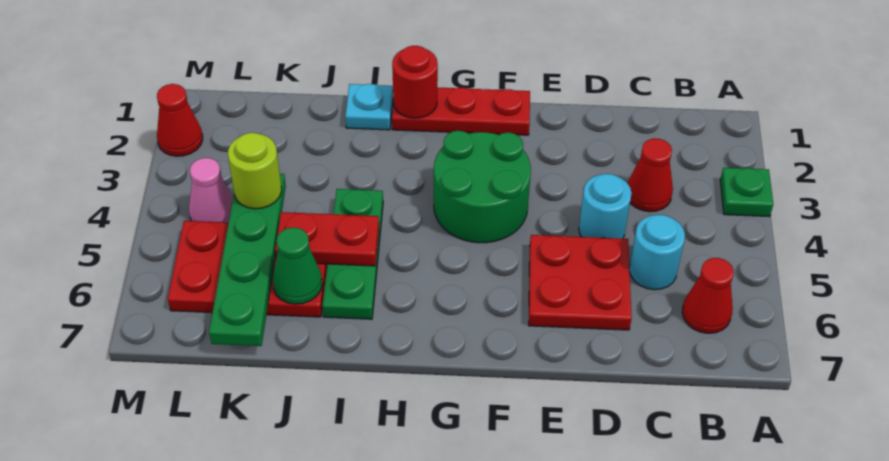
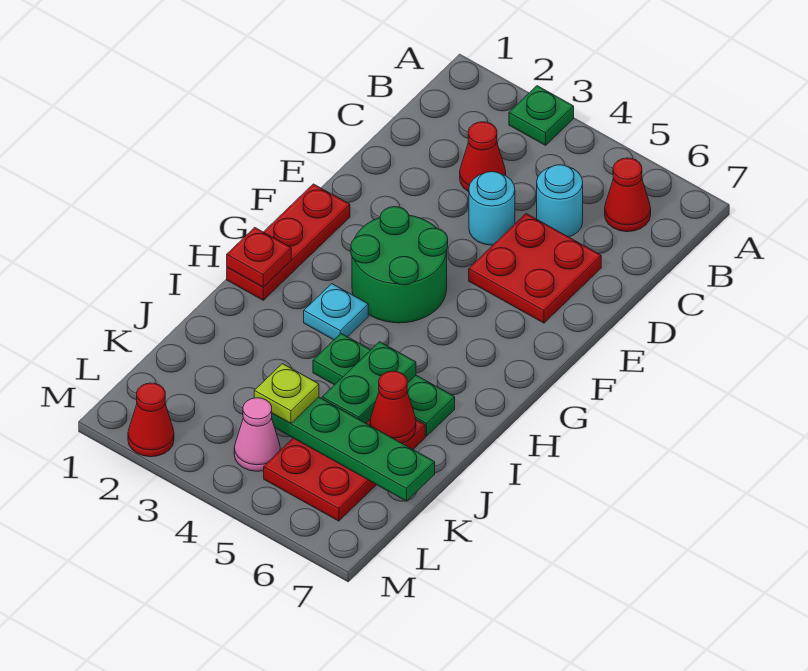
red round brick H1 level 2 -> red plate H1 level 2
cyan plate I1 level 1 -> cyan plate H3 level 1
red plate I5:J5 level 2 -> green plate I5:J5 level 2
green cone J6 level 2 -> red cone J6 level 2
lime round brick K4 level 3 -> lime plate K4 level 3

